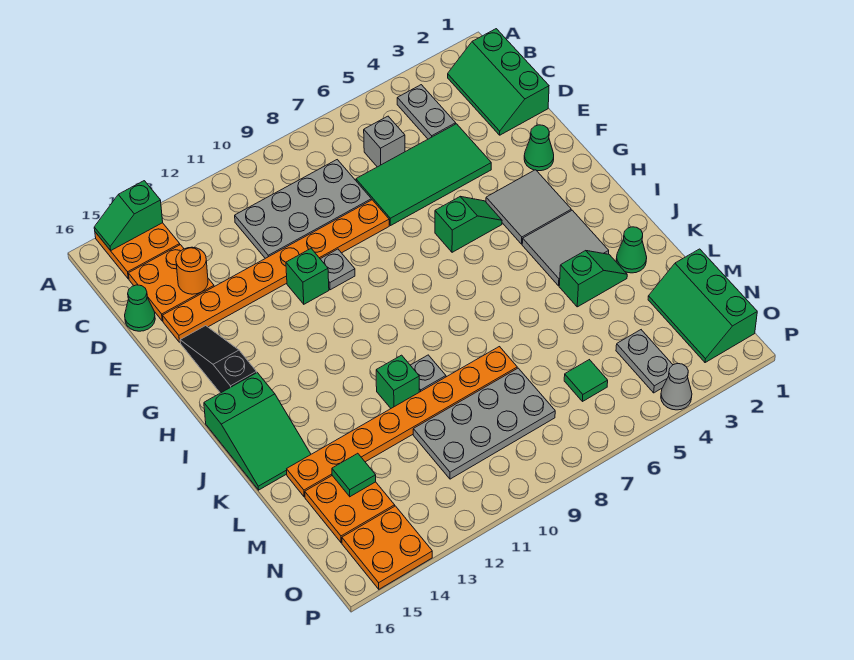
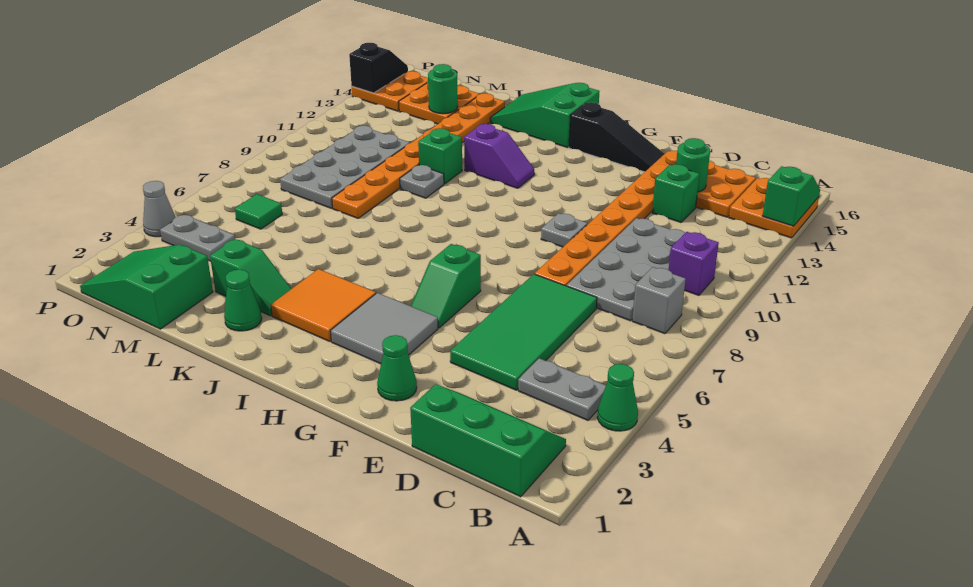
none -> purple brick B10 level 1
grey brick C6 level 1 -> grey brick B8 level 1
orange round brick D14 level 2 -> green round brick D14 level 2
green cone D16 level 1 -> green cone A4 level 1
green brick F11 level 1 -> green brick D13 level 1
grey tile I3:J4 level 1 -> orange tile I3:J4 level 1
none -> purple slope I12:J12 level 1 top J
green slope K3:K4 level 1 top 4 -> green slope K3:L3 level 1 top L
green slope M1:O2 level 1 top 1 -> green slope M1:O2 level 1 top M
green tile M14 level 2 -> green round brick M14 level 2
none -> black slope P14:P15 level 2 top 14

